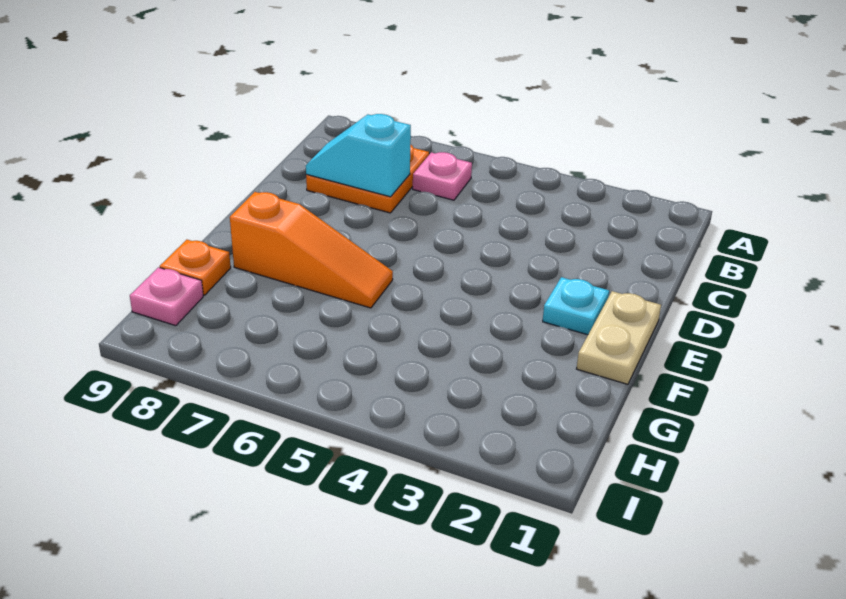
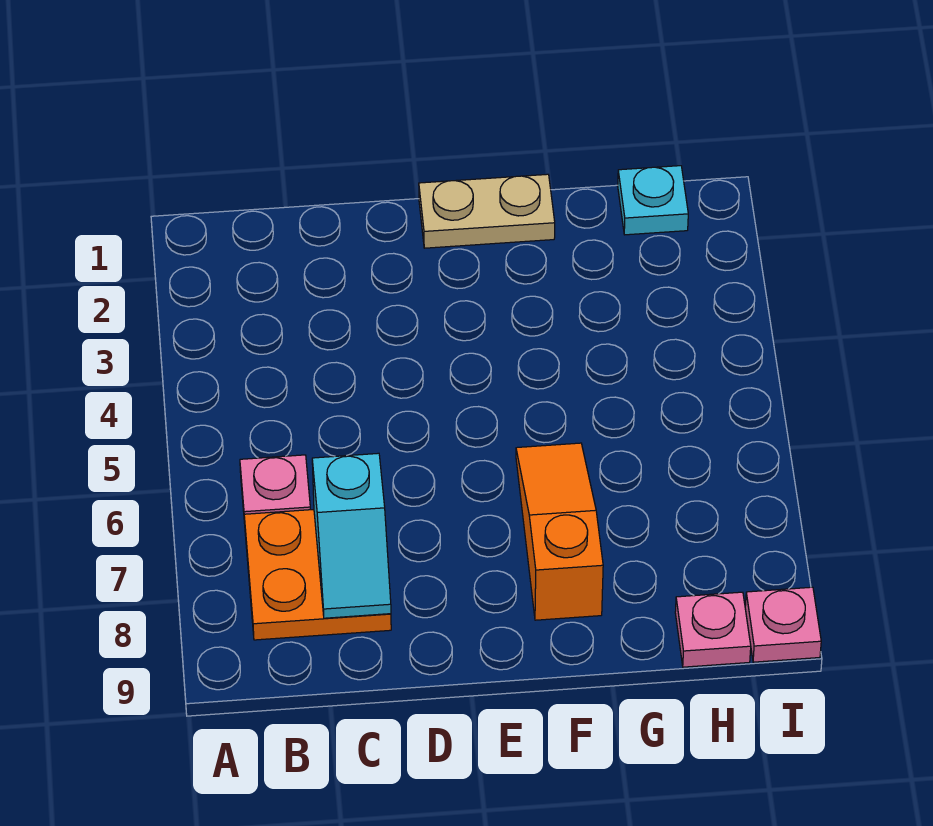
cyan plate E2 level 1 -> cyan plate H1 level 1
orange plate G9 level 1 -> none
none -> pink plate I9 level 1

